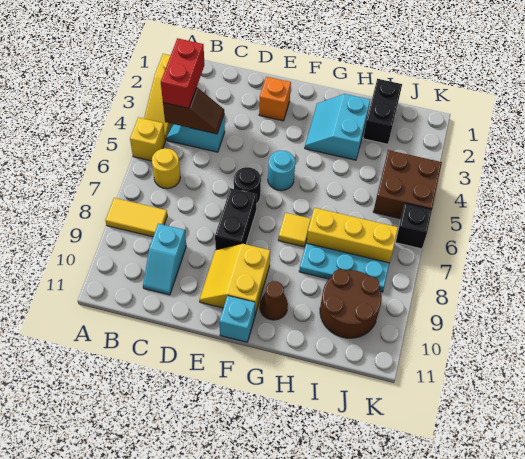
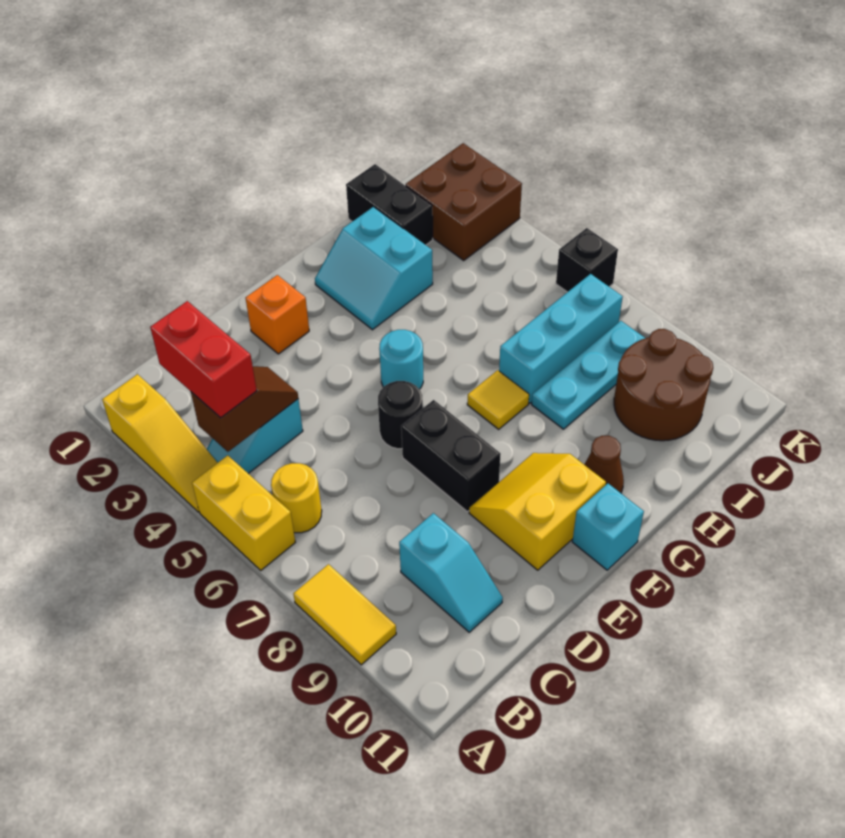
yellow brick A5 level 1 -> yellow brick A5:A6 level 1
yellow tile A8:B8 level 1 -> yellow tile A8:A9 level 1
yellow slope E9:F10 level 1 top F -> yellow slope E9:F10 level 1 top 10
yellow brick H7:J7 level 1 -> cyan brick H7:J7 level 1
brown brick J4:K5 level 1 -> brown brick J2:K3 level 1

